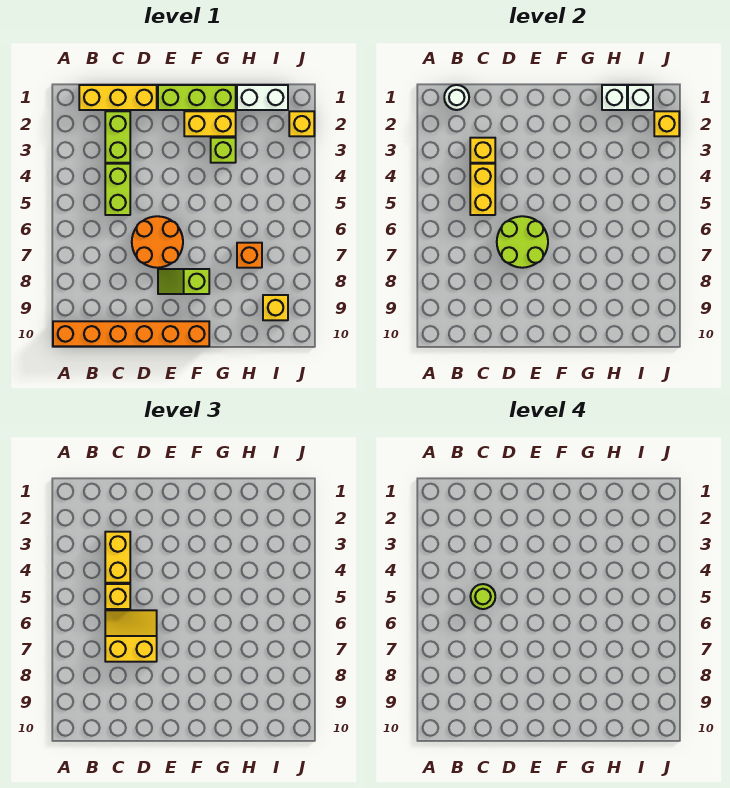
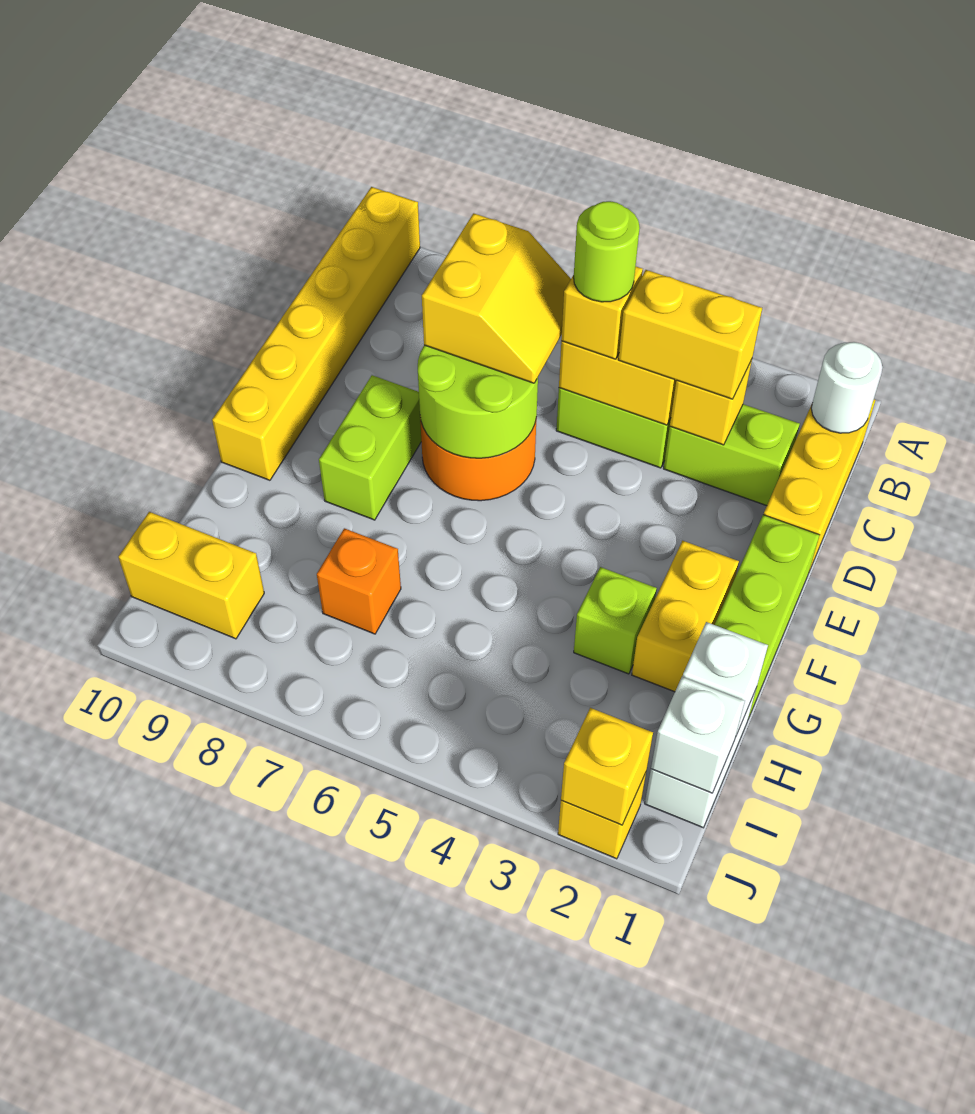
orange brick A10:F10 level 1 -> yellow brick A10:F10 level 1
lime slope E8:F8 level 1 top F -> lime brick E8:F8 level 1
yellow brick I9 level 1 -> yellow brick I9:I10 level 1

